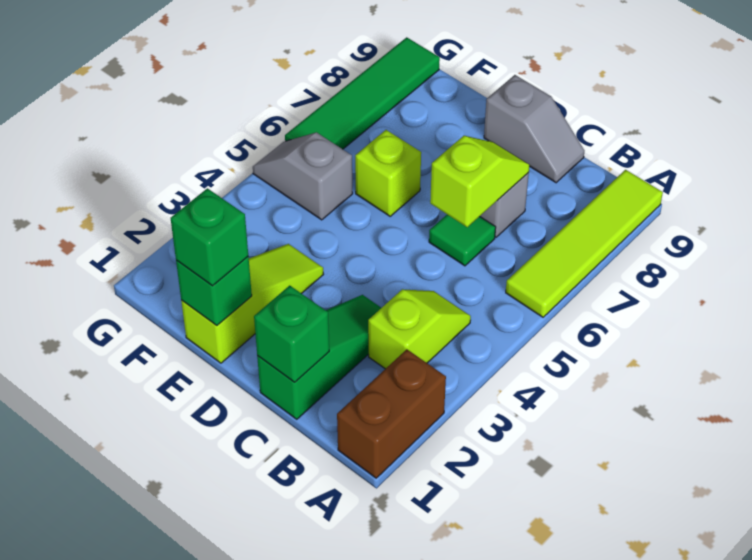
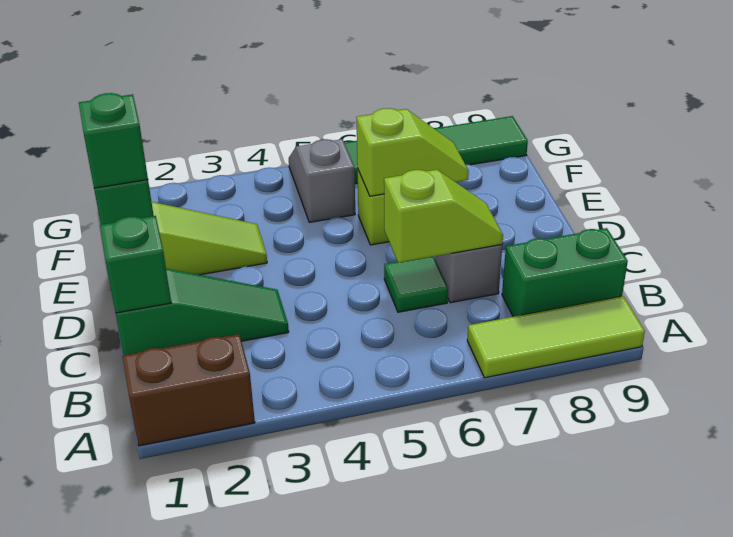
lime tile A6:A9 level 1 -> lime tile A7:A9 level 1
lime slope B3:B4 level 1 top 3 -> lime slope E6:E7 level 2 top 6
none -> green brick B8:B9 level 1
grey slope C9:D9 level 1 top D -> none

